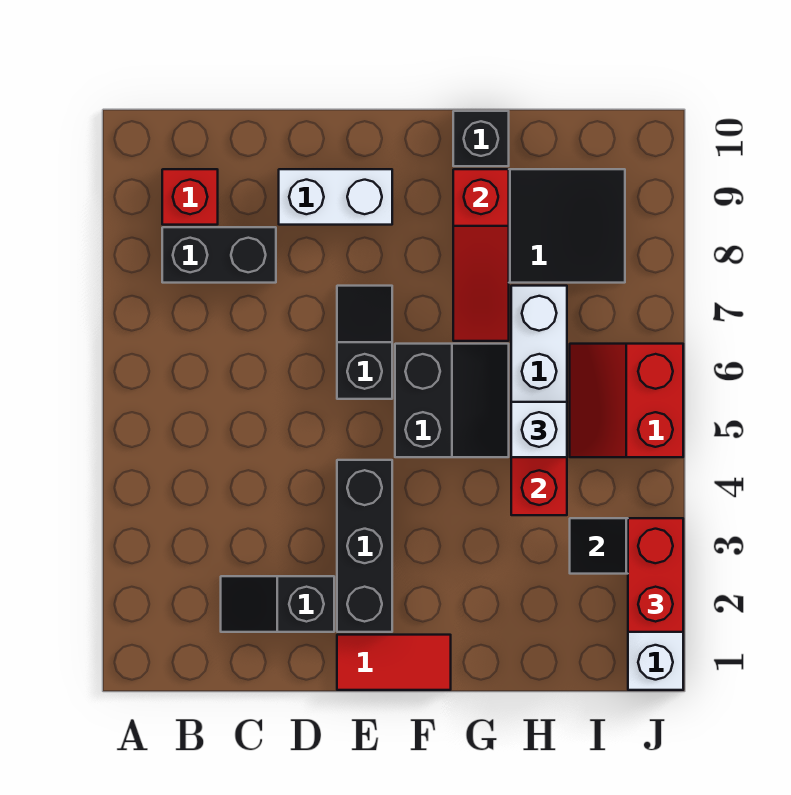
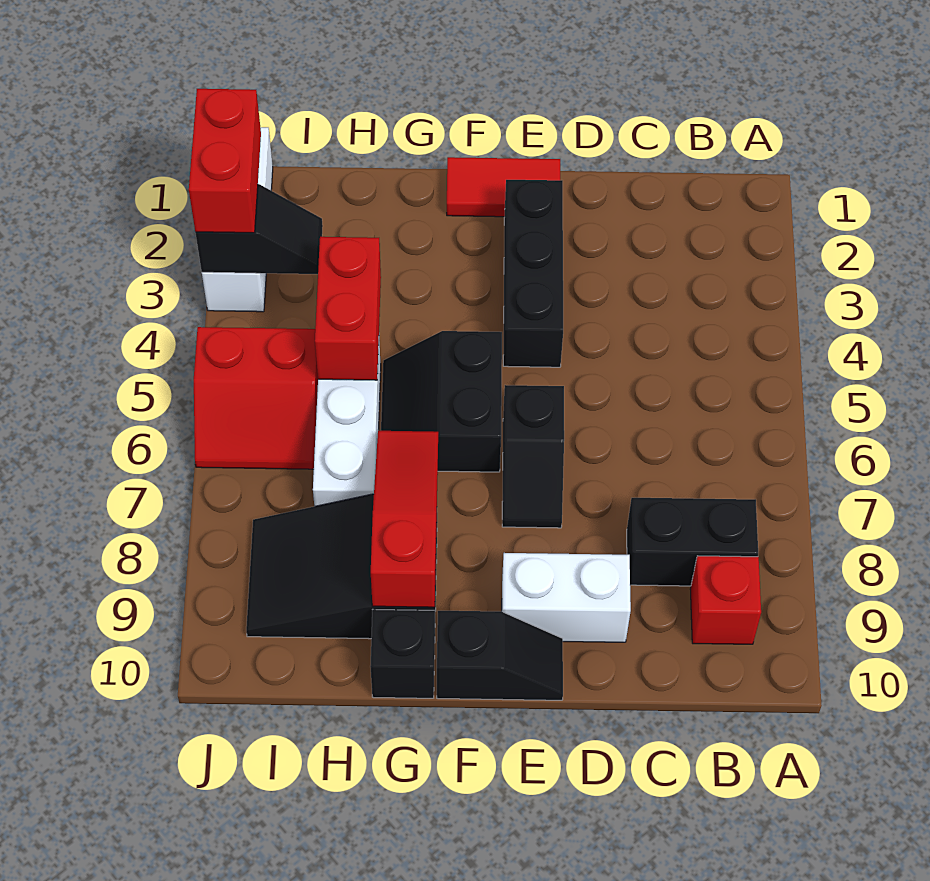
black slope C2:D2 level 1 top D -> black slope E10:F10 level 1 top F
white brick H5 level 3 -> none
red slope I5:J6 level 1 top J -> red slope I5:J6 level 1 top 5

